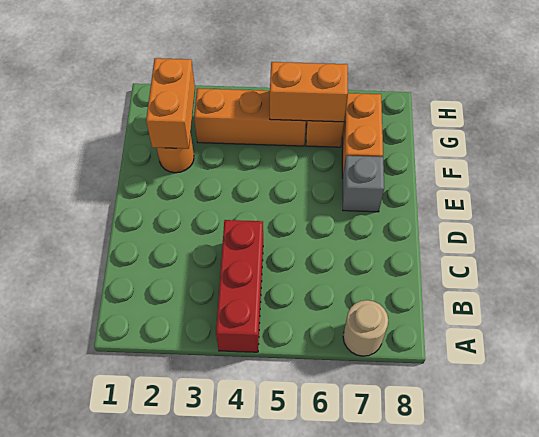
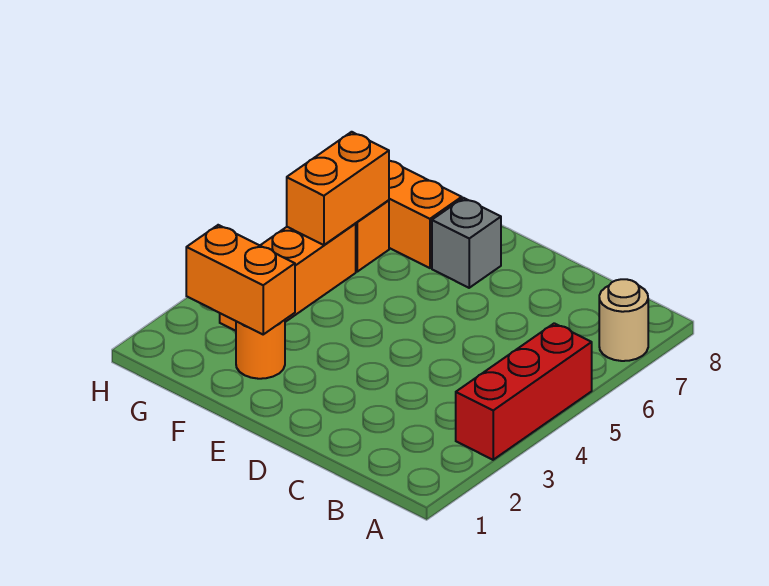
red brick A4:C4 level 1 -> red brick A3:A5 level 1

